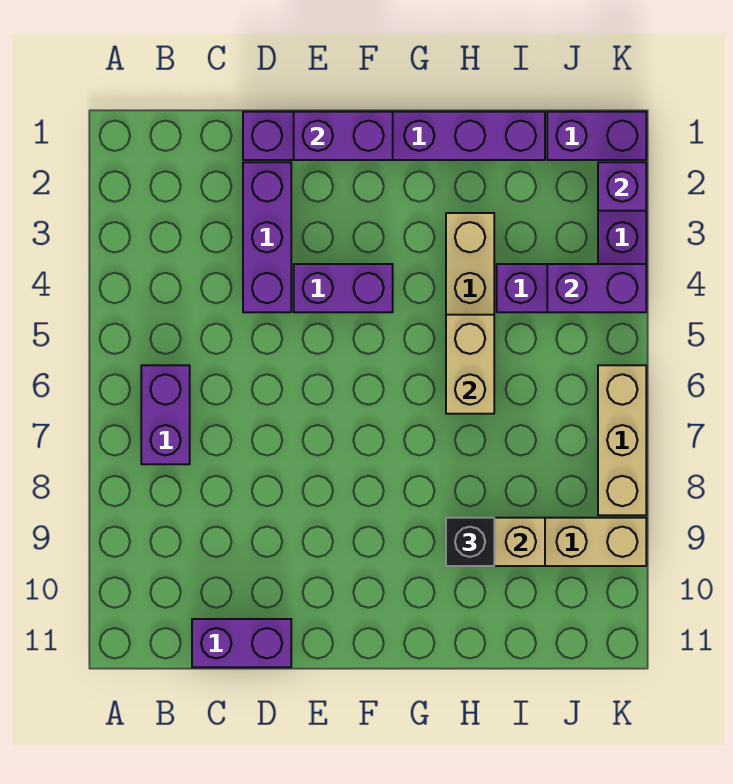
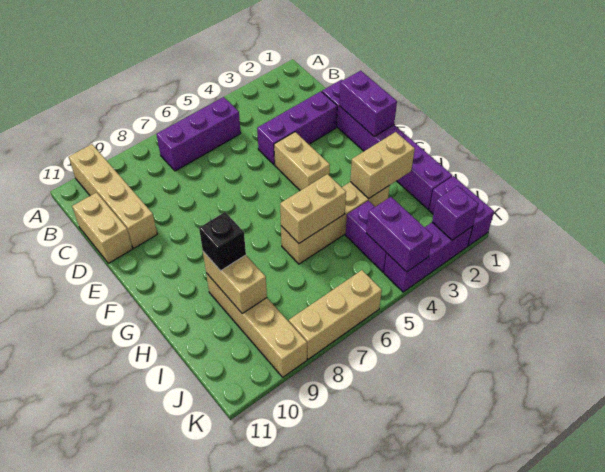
none -> tan brick A10:D10 level 1
purple brick B6:B7 level 1 -> purple brick B5:B7 level 1
purple brick C11:D11 level 1 -> tan brick C11:D11 level 1
purple brick E4:F4 level 1 -> tan brick E4:F4 level 1
none -> tan brick H2:H3 level 2

